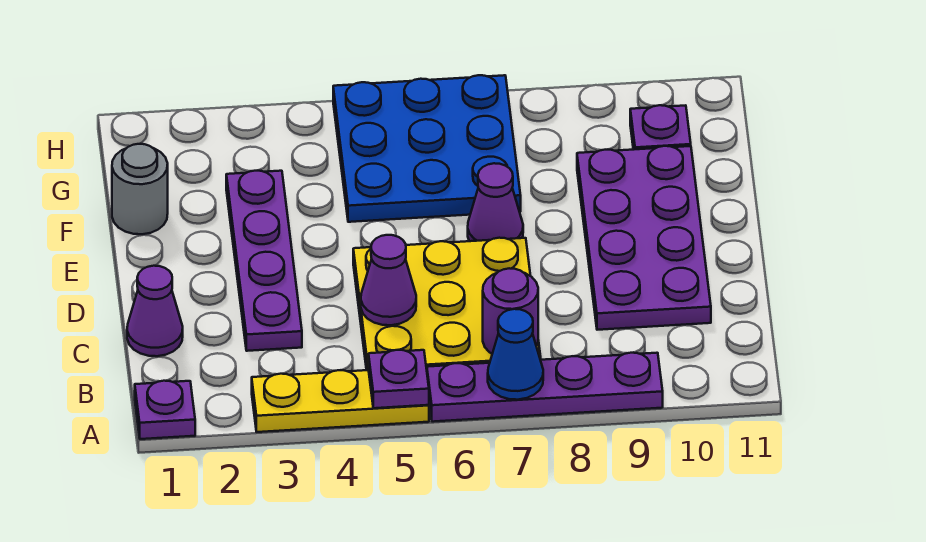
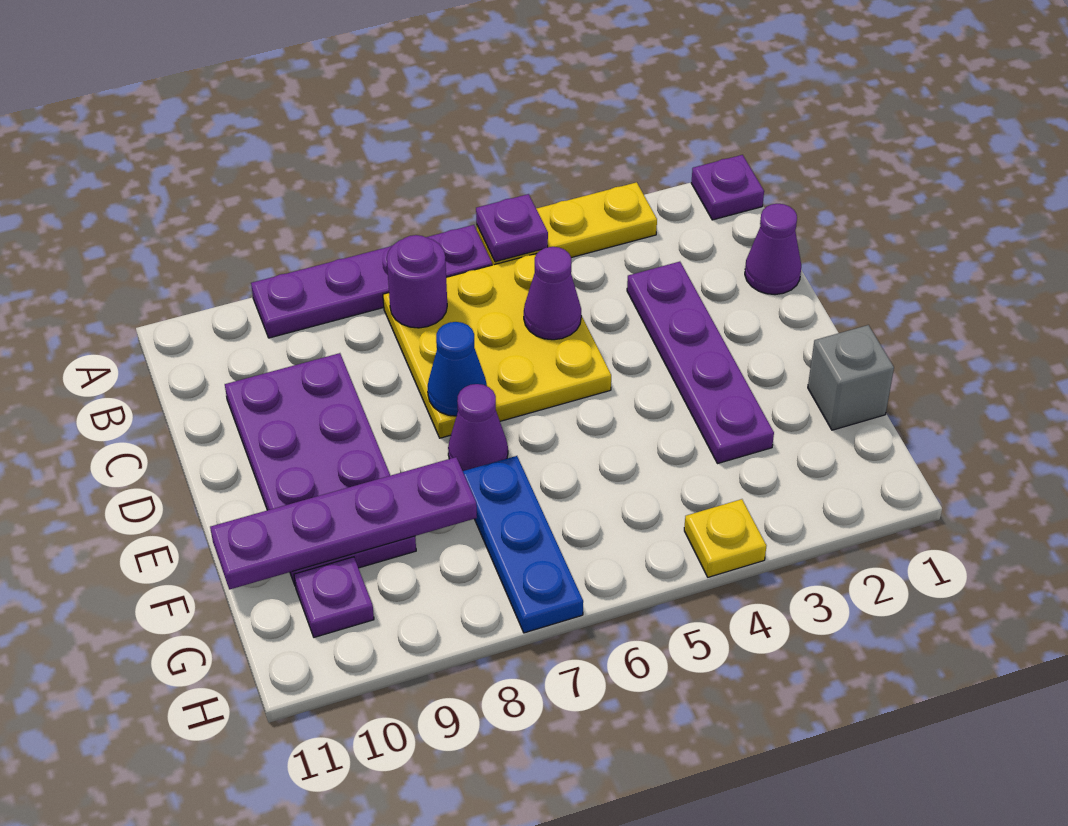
blue cone A7 level 2 -> blue cone D7 level 2
grey round brick F1 level 1 -> grey brick F1 level 1
blue plate F5:H7 level 1 -> blue plate F7:H7 level 1
none -> purple plate F8:F11 level 2
none -> yellow plate H4 level 1

